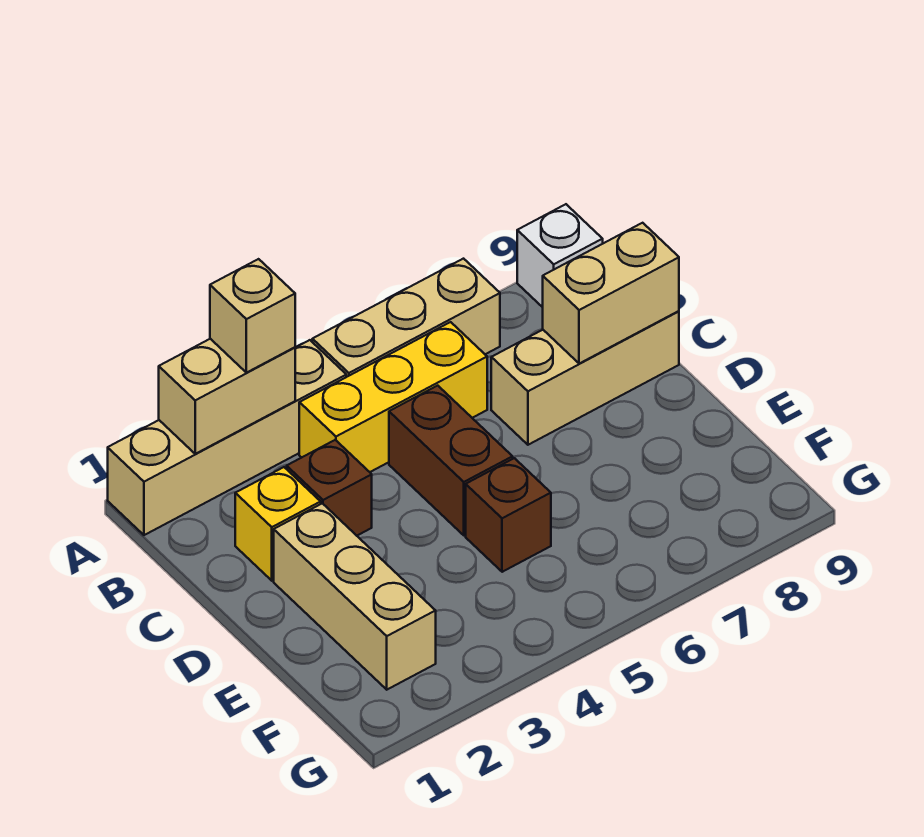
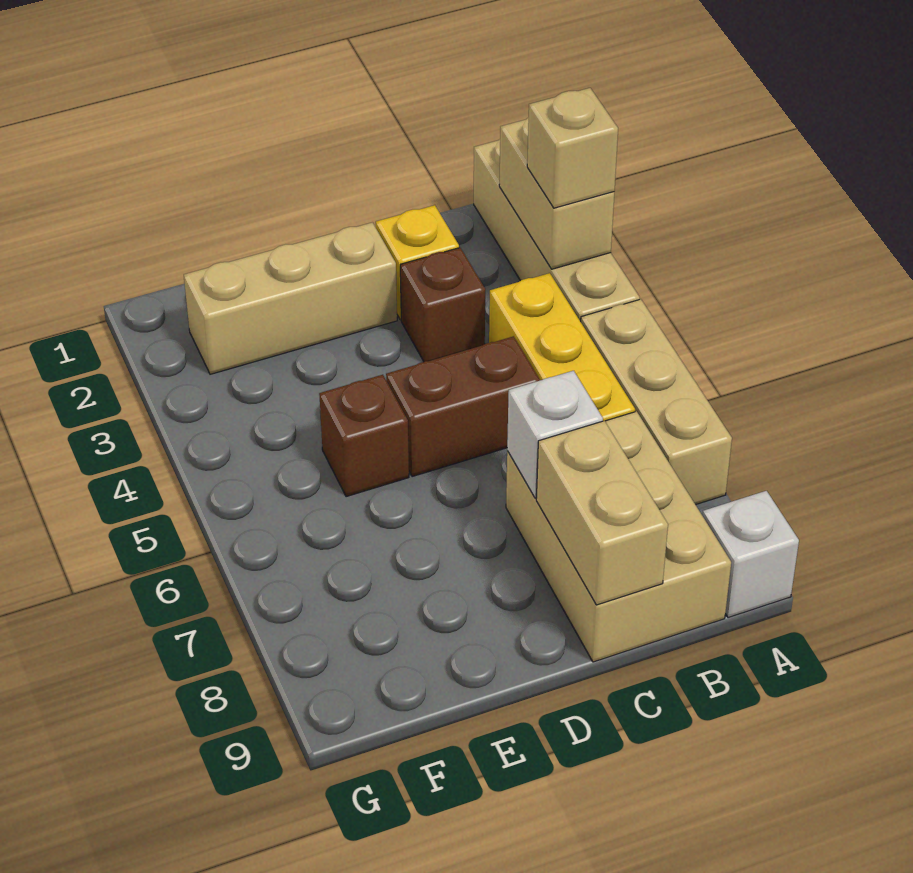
tan brick C7:C9 level 1 -> tan brick B7:C9 level 1
none -> white brick C7 level 2

